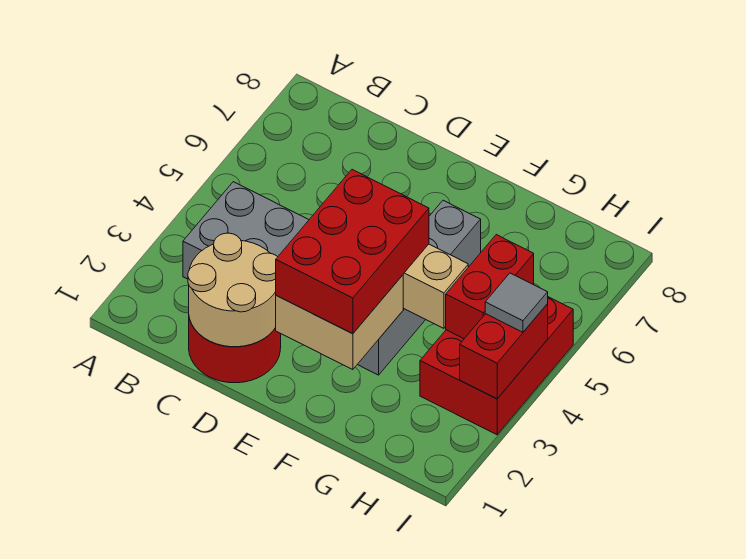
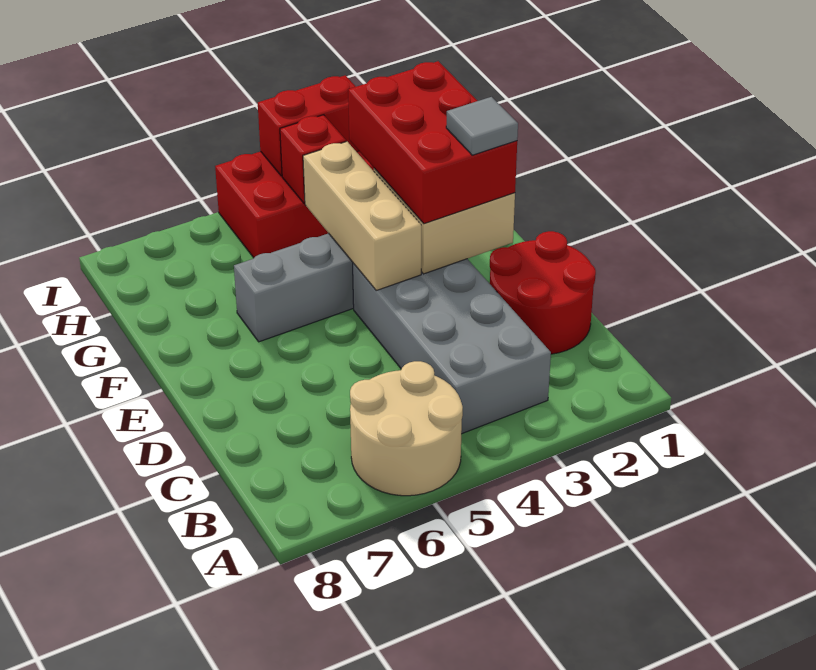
tan round brick C1:D2 level 2 -> tan round brick A5:B6 level 1
red brick E2:F4 level 3 -> red brick E2:G3 level 3
red brick H4:H5 level 2 -> red brick H4 level 2
grey tile I4 level 3 -> grey tile E2 level 4

